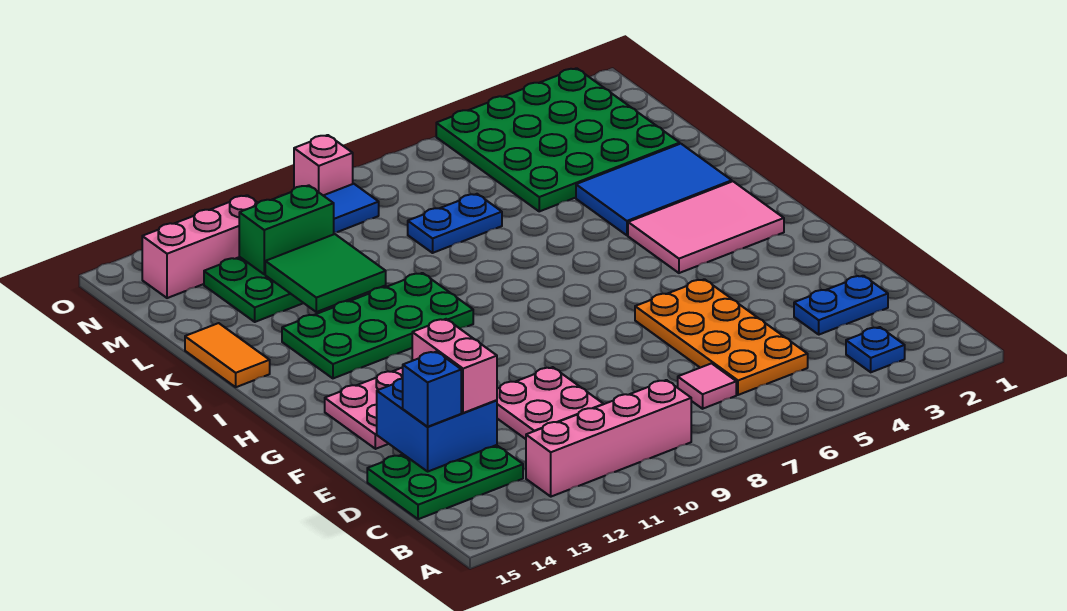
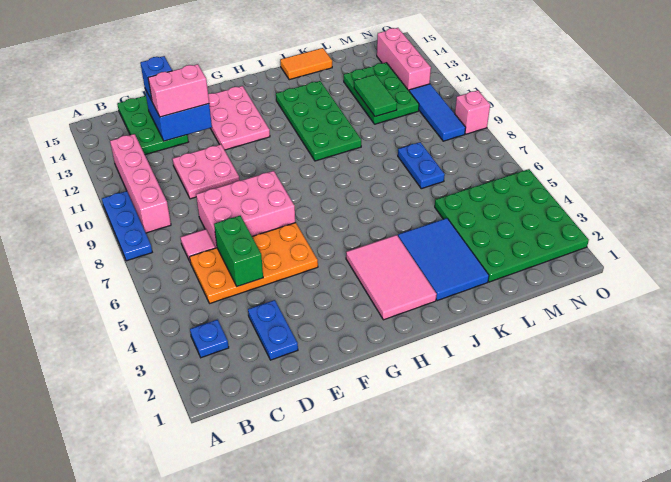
none -> blue plate A8:A10 level 1
none -> pink brick D7:F8 level 1
green tile K11:L12 level 2 -> green tile L11:L12 level 2
green brick M11:M12 level 2 -> green brick D5:D6 level 2

